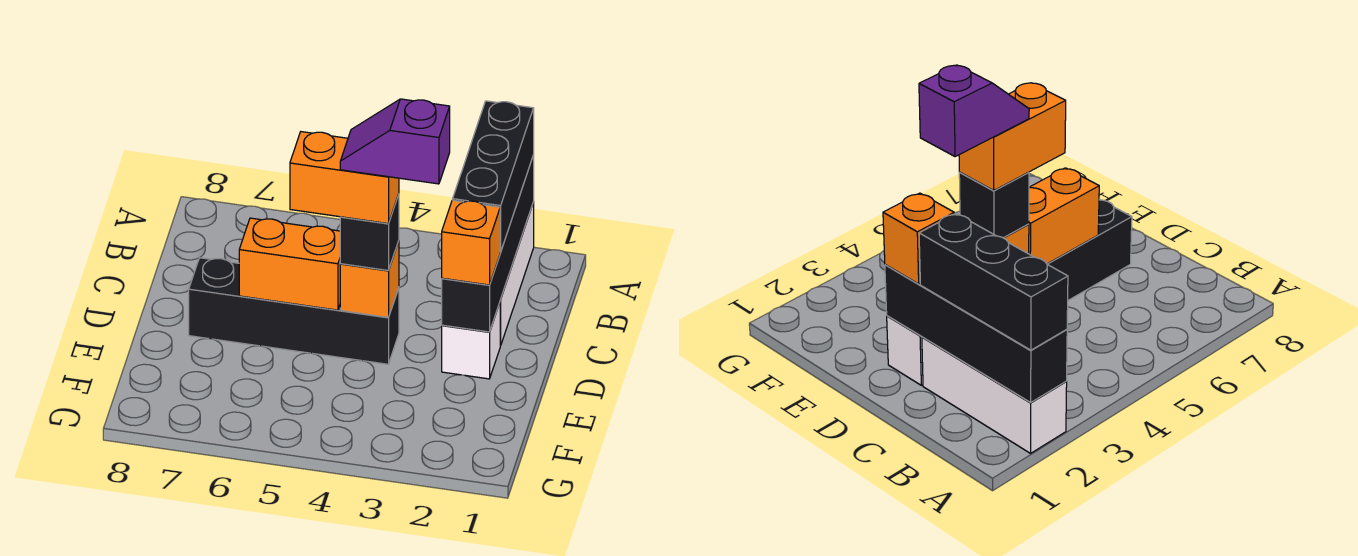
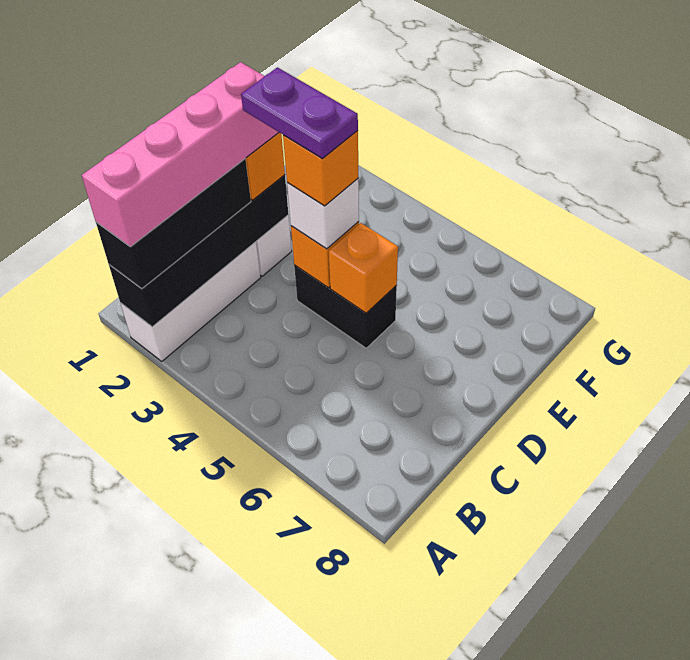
none -> pink brick A2:D2 level 4
purple slope D3:D4 level 5 top 3 -> purple plate D3:D4 level 5
black brick D4:D7 level 1 -> black brick D4:D5 level 1
black brick D4 level 3 -> white brick D4 level 3
orange brick D4:D5 level 4 -> orange brick D4 level 4
orange brick D5:D6 level 2 -> orange brick D5 level 2

